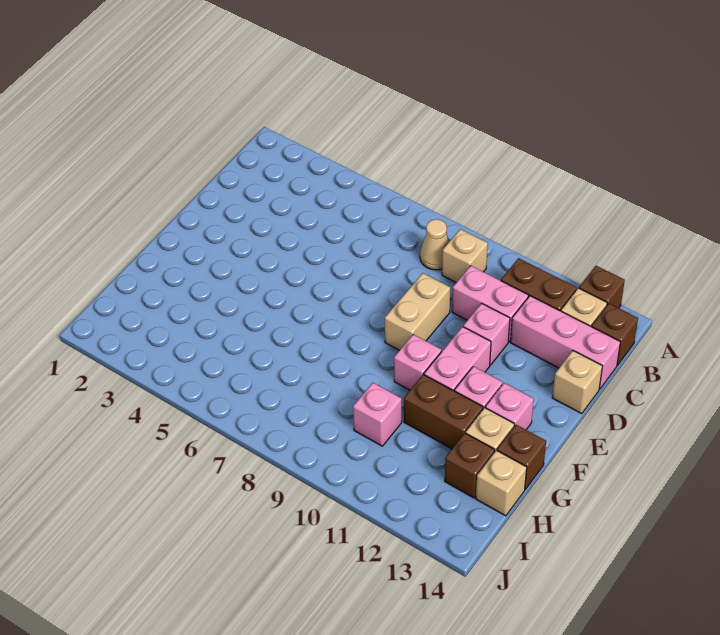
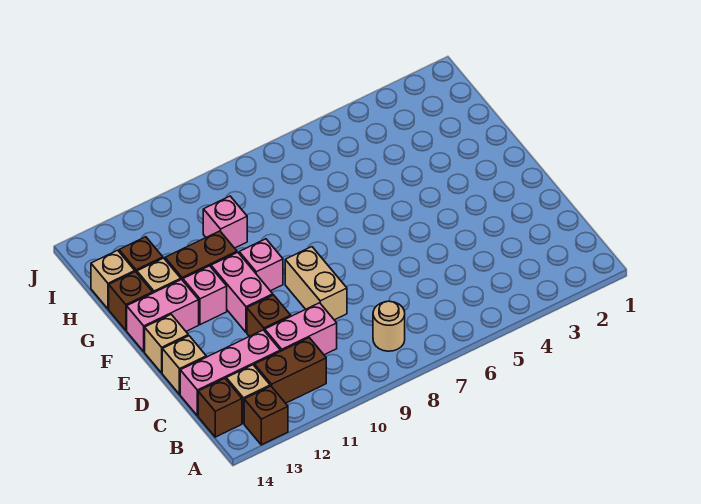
tan cone B8 level 1 -> tan round brick B8 level 1
tan brick B9 level 1 -> tan brick E14 level 1
pink brick D11 level 1 -> brown brick D11 level 1
pink brick F13 level 1 -> pink brick F13:F14 level 1

